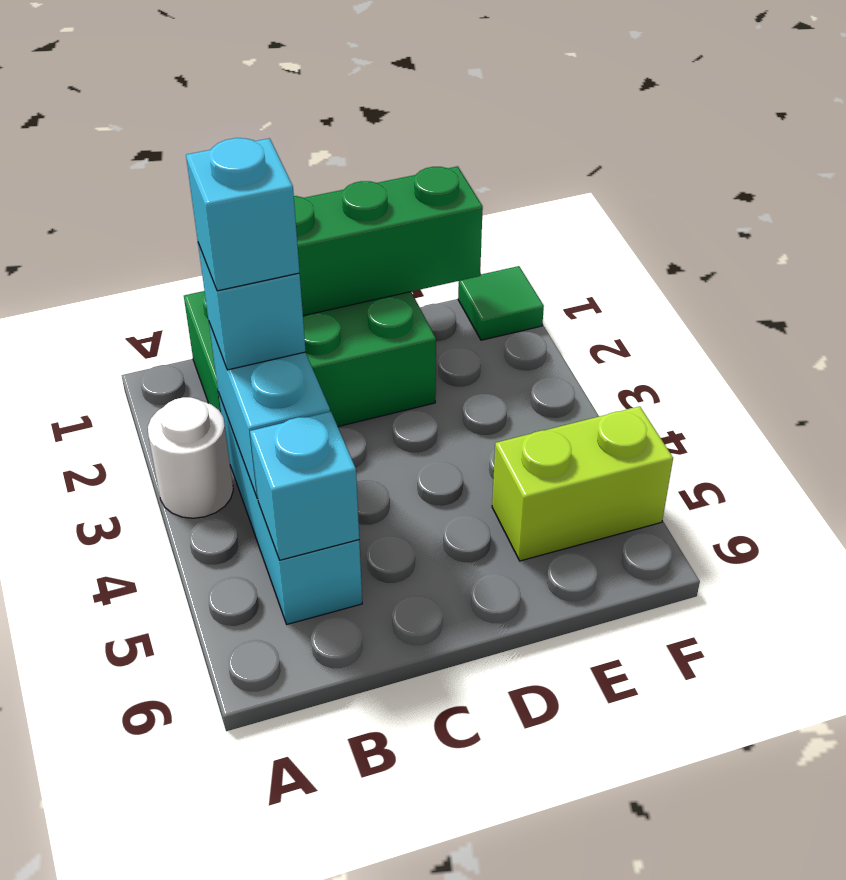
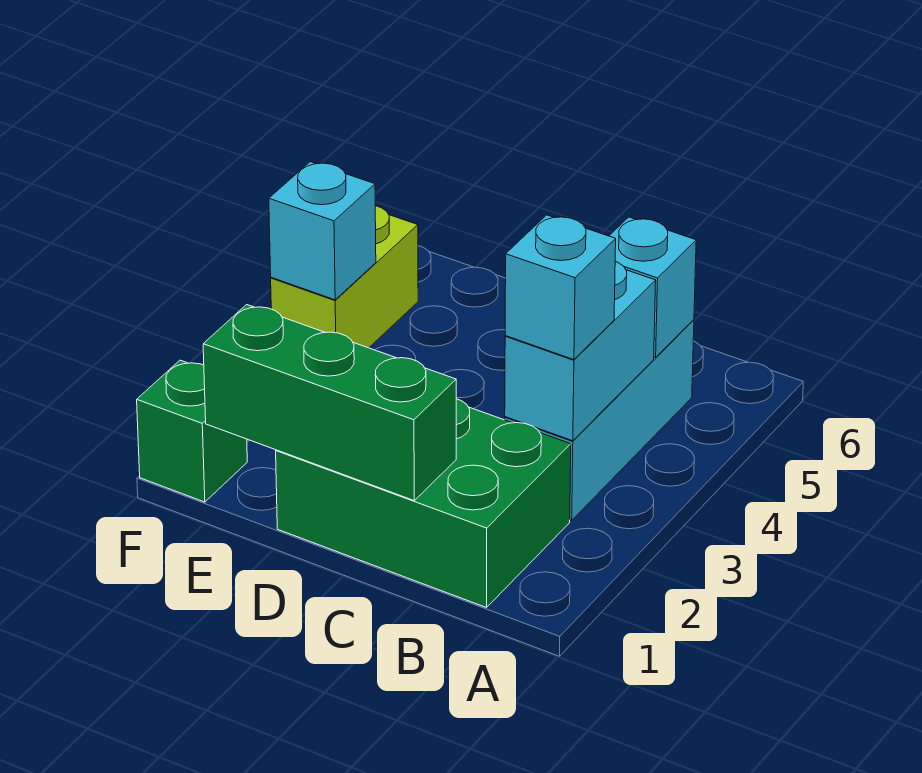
white round brick A3 level 1 -> none
cyan brick B3 level 4 -> cyan brick F4 level 2
lime brick E5:F5 level 1 -> lime brick F4:F5 level 1
green tile F1 level 1 -> green brick F1 level 1

